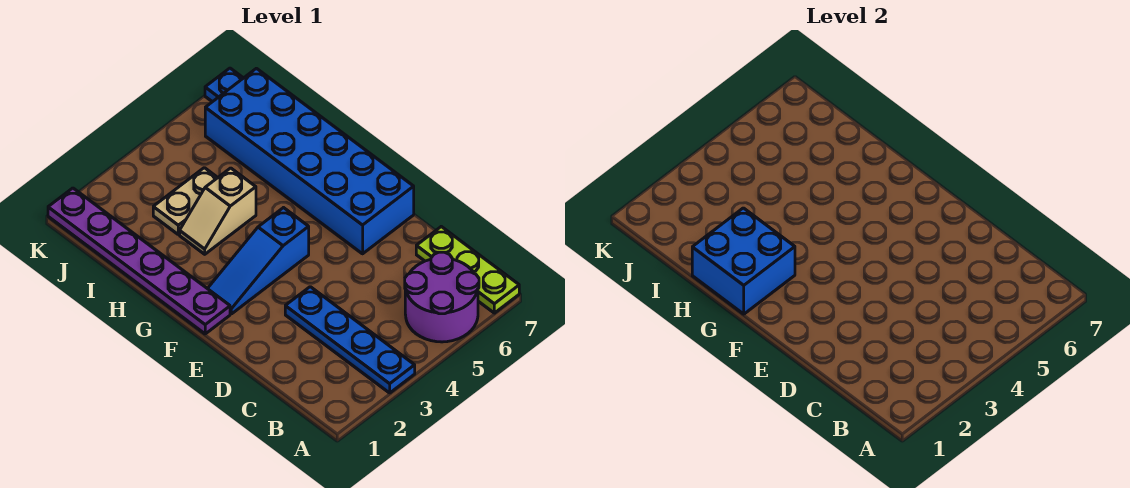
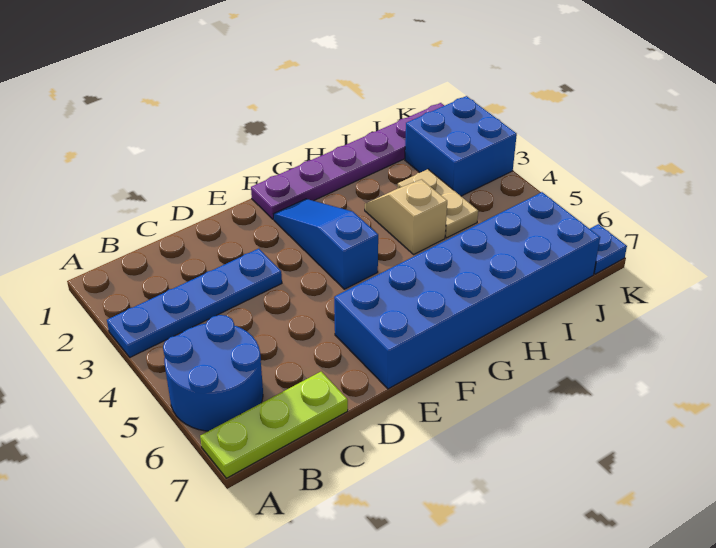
purple round brick A5:B6 level 1 -> blue round brick A5:B6 level 1
blue brick G1:H2 level 2 -> blue brick J2:K3 level 1

